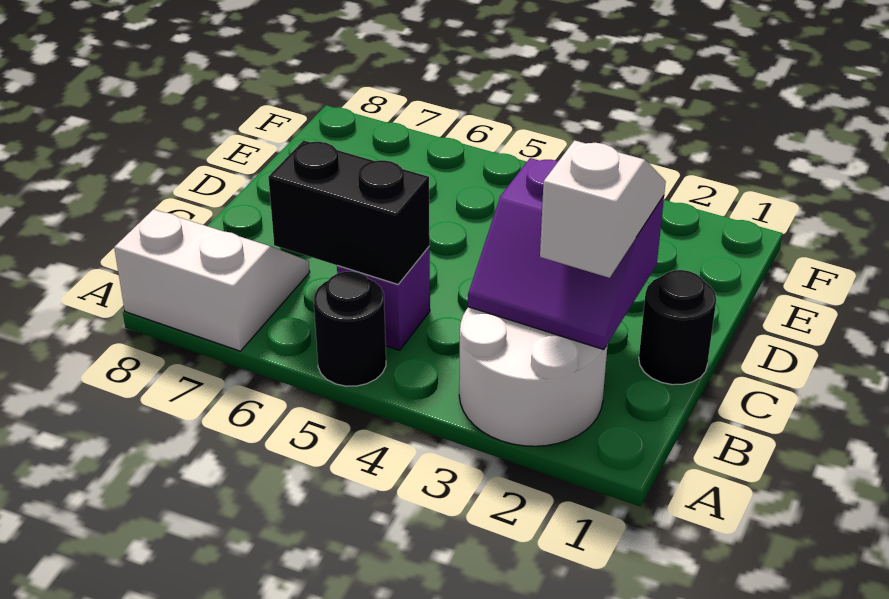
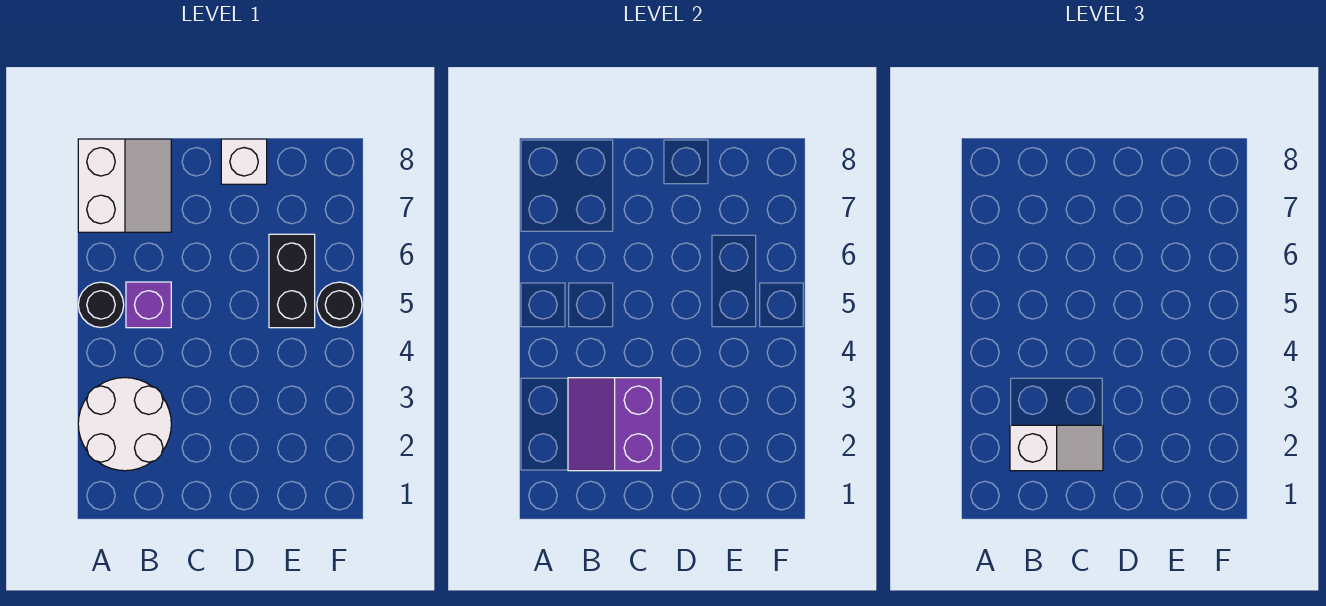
black brick B5:B6 level 2 -> black brick E5:E6 level 1
black round brick C1 level 1 -> black round brick F5 level 1
none -> white brick D8 level 1

